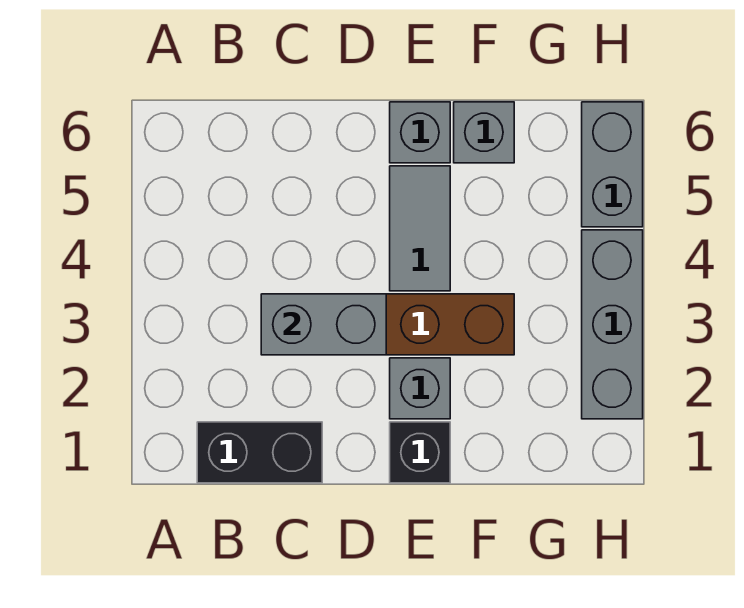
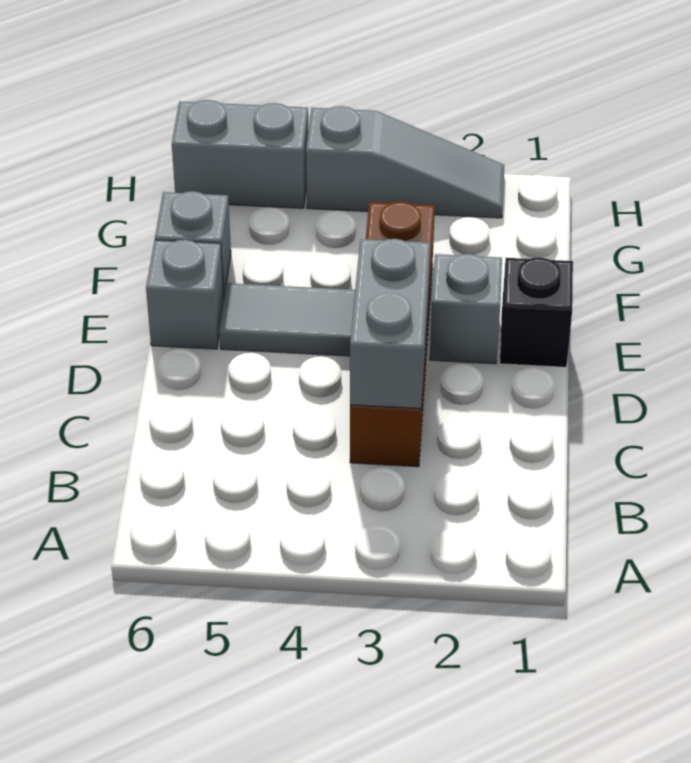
black brick B1:C1 level 1 -> none
grey brick H2:H4 level 1 -> grey slope H2:H4 level 1 top 4

